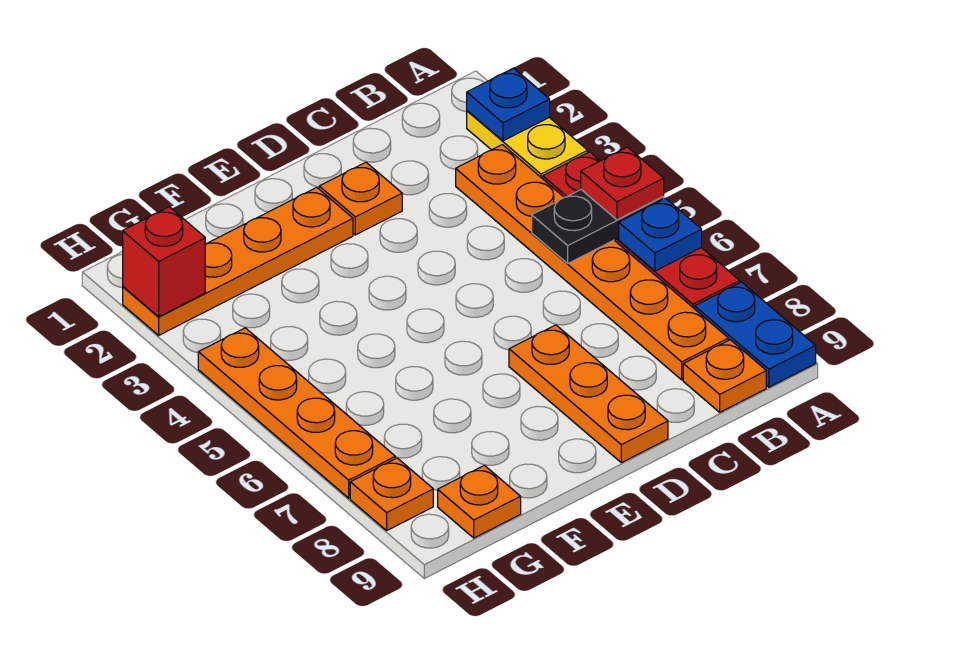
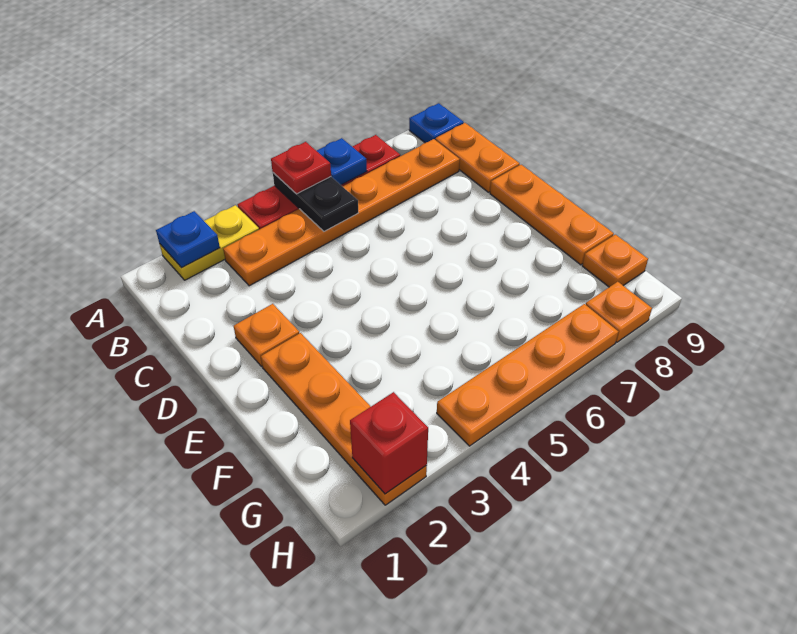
blue plate A8:A9 level 1 -> blue plate A9 level 1
orange plate B9 level 1 -> orange plate B9:C9 level 1
orange plate D7:D9 level 1 -> orange plate D9:F9 level 1

